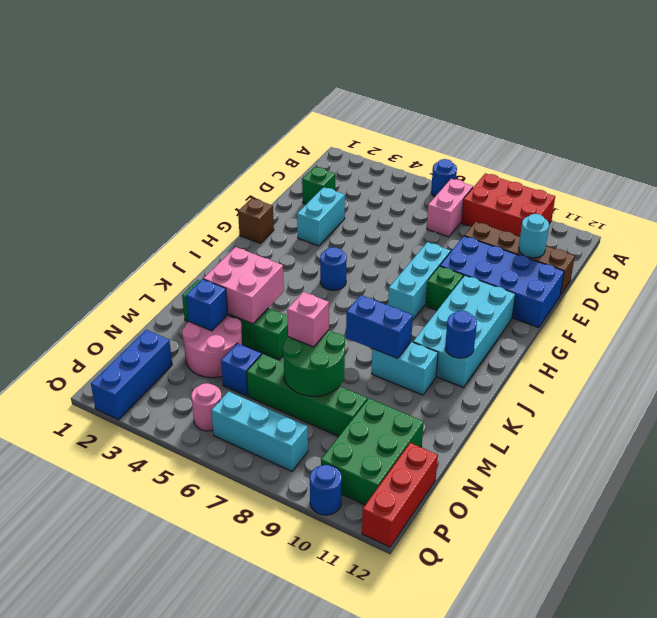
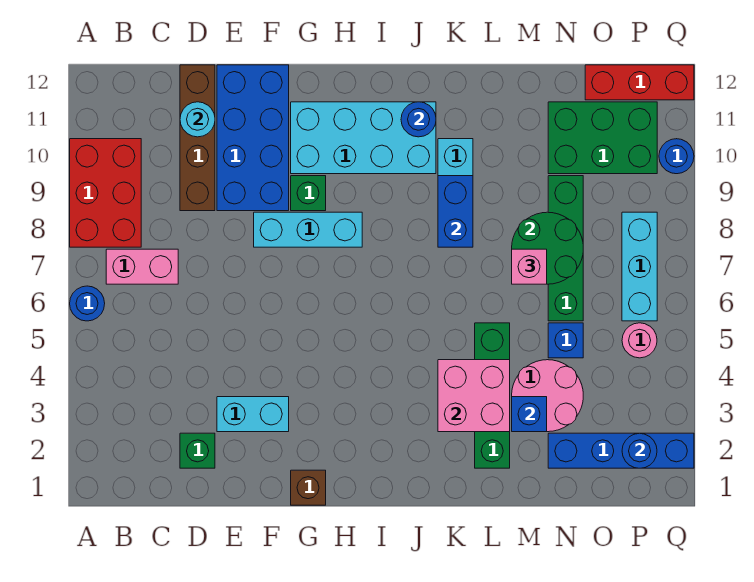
blue round brick H5 level 1 -> blue round brick P2 level 2
blue brick O2:Q2 level 1 -> blue brick N2:Q2 level 1

